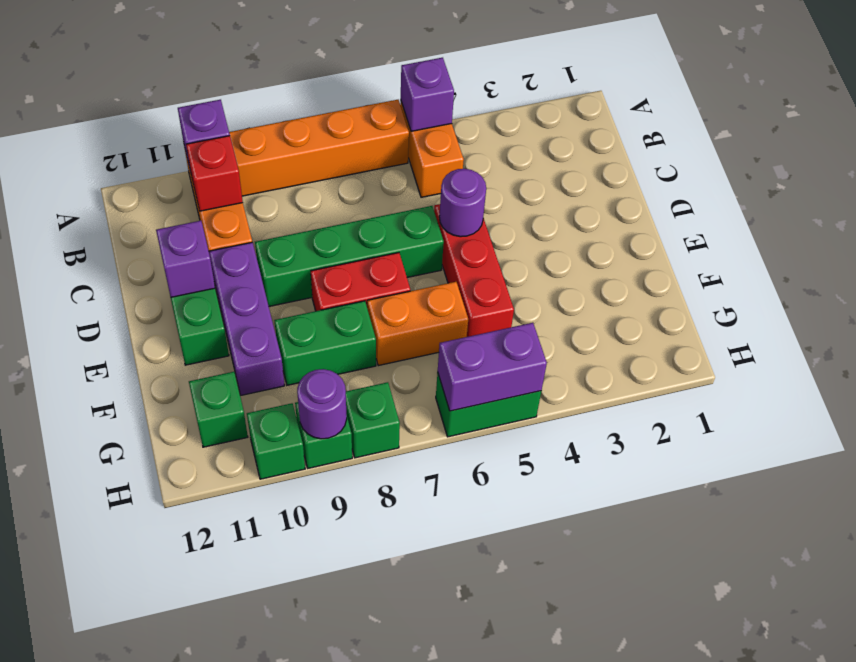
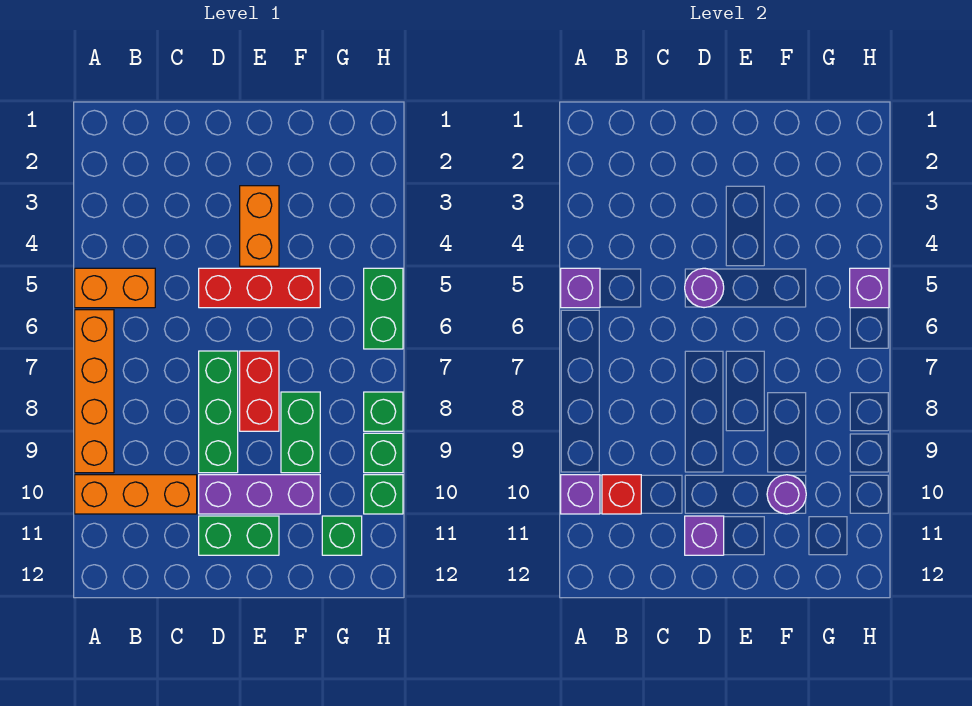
green brick D6:D9 level 1 -> green brick D7:D9 level 1
orange brick F6:F7 level 1 -> orange brick E3:E4 level 1
purple brick H5:H6 level 2 -> purple brick H5 level 2
purple round brick H9 level 2 -> purple round brick F10 level 2

